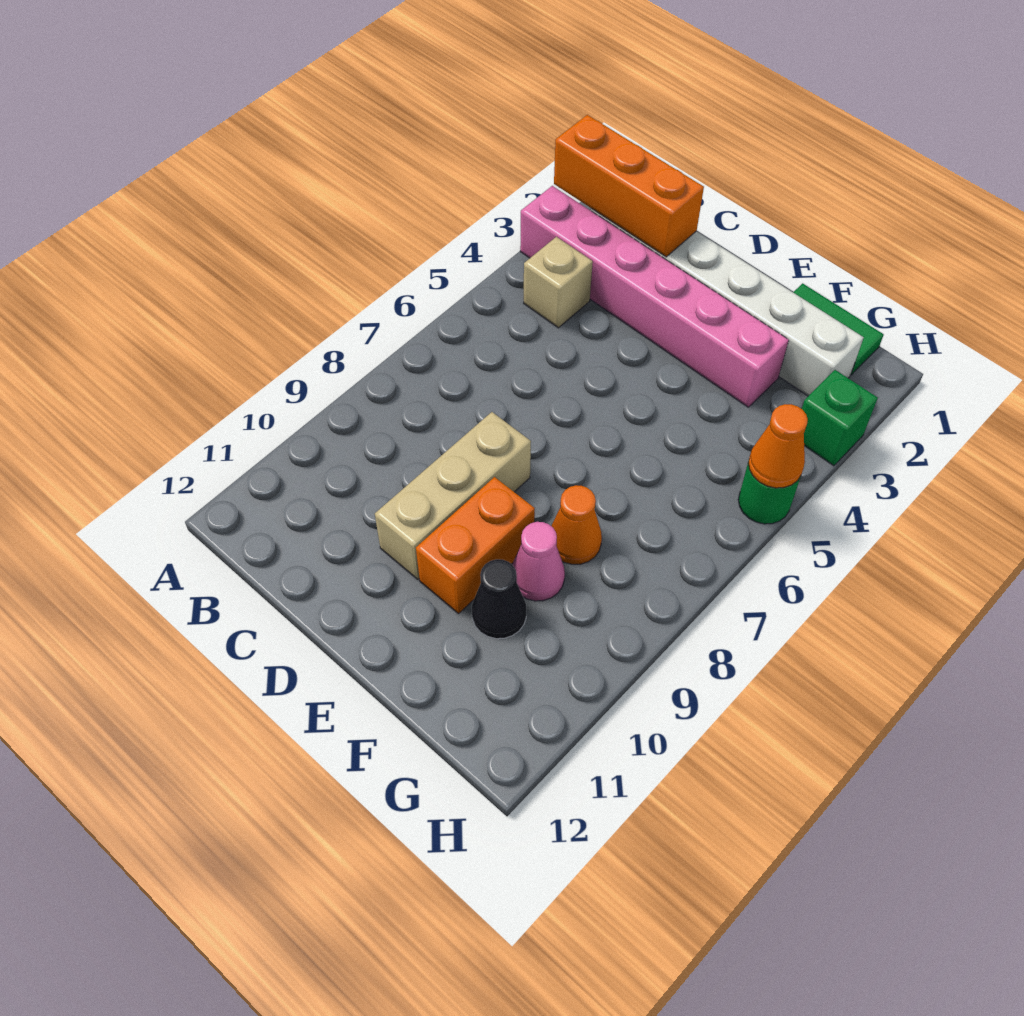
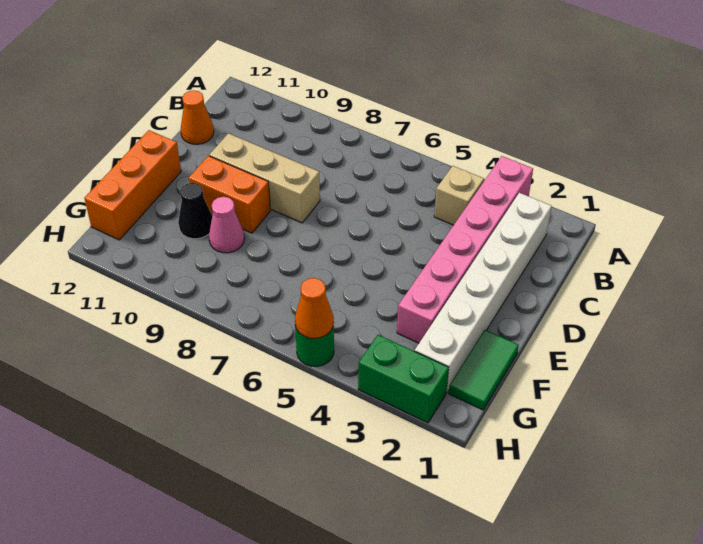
orange brick A2:C2 level 2 -> orange brick E12:G12 level 1
orange cone F8 level 1 -> orange cone C12 level 1
green brick H3 level 1 -> green brick H2:H3 level 1

